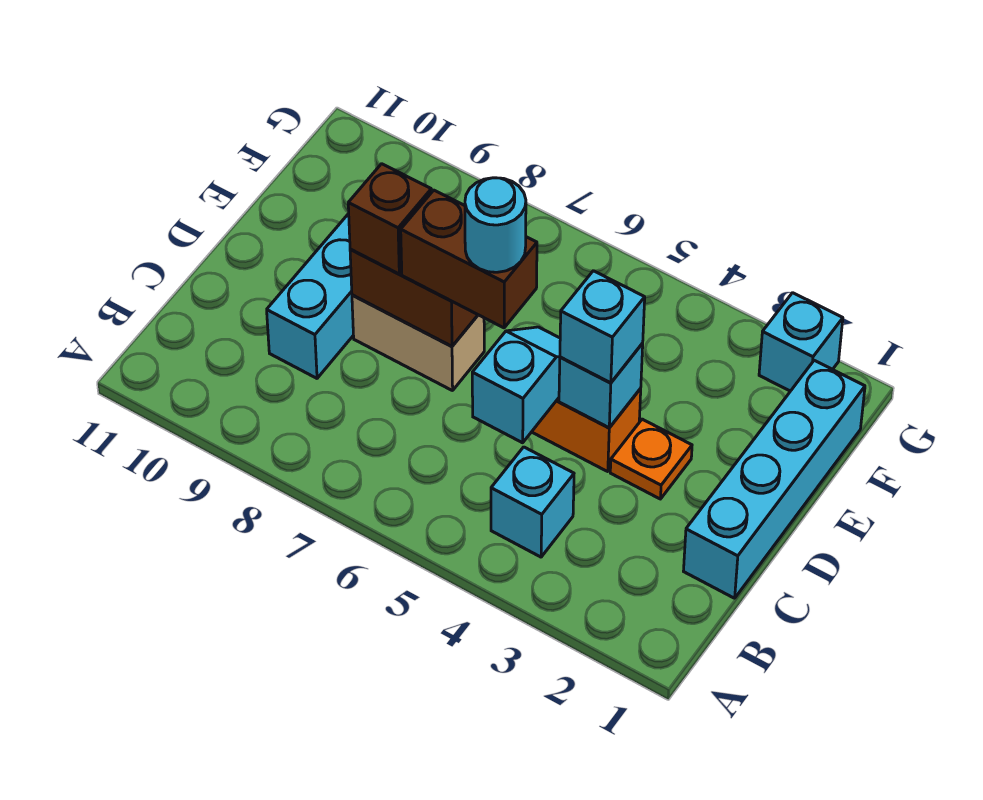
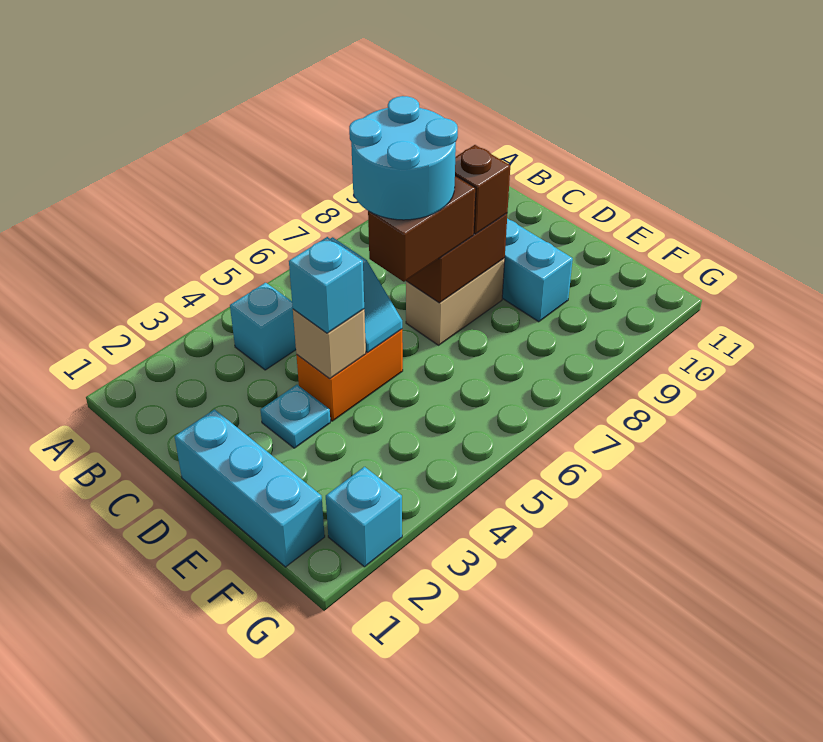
cyan brick C1:F1 level 1 -> cyan brick D1:F1 level 1
orange plate D3 level 1 -> cyan plate D3 level 1
cyan brick D4 level 2 -> tan brick D4 level 2
cyan round brick D6 level 4 -> cyan round brick C6:D7 level 4

